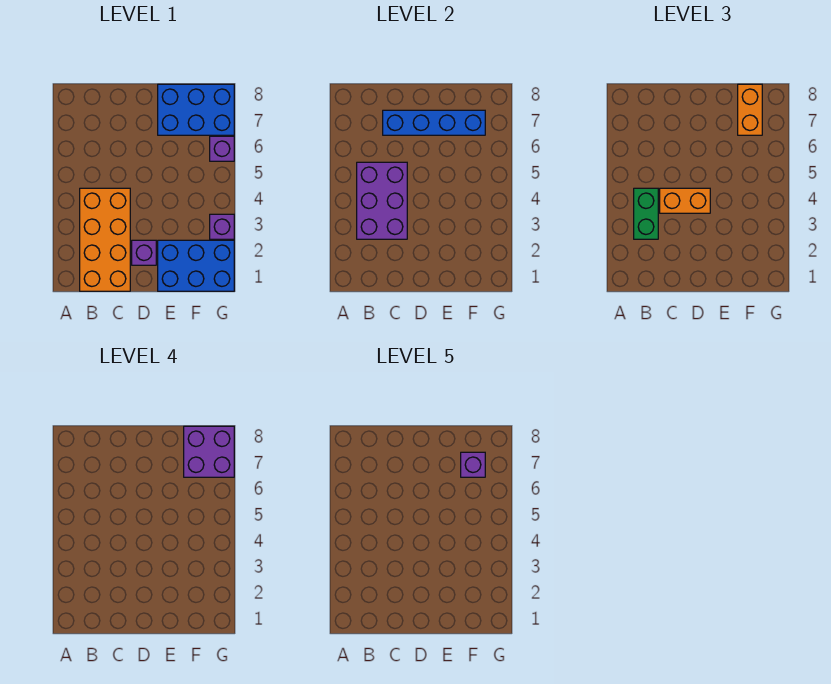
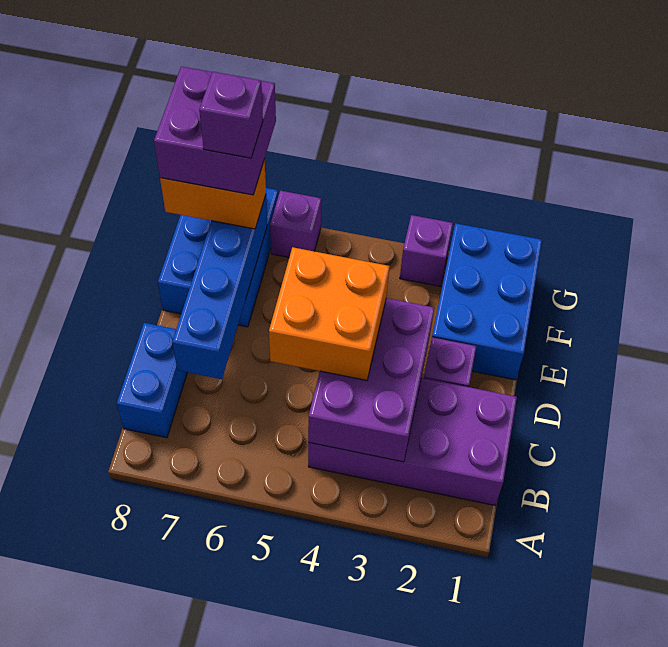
orange brick B1:C4 level 1 -> purple brick B1:C4 level 1
purple brick B3:C5 level 2 -> purple brick B3:D4 level 2
green brick B3:B4 level 3 -> none
none -> blue brick B8:C8 level 1
orange brick C4:D4 level 3 -> orange brick C4:D5 level 3

